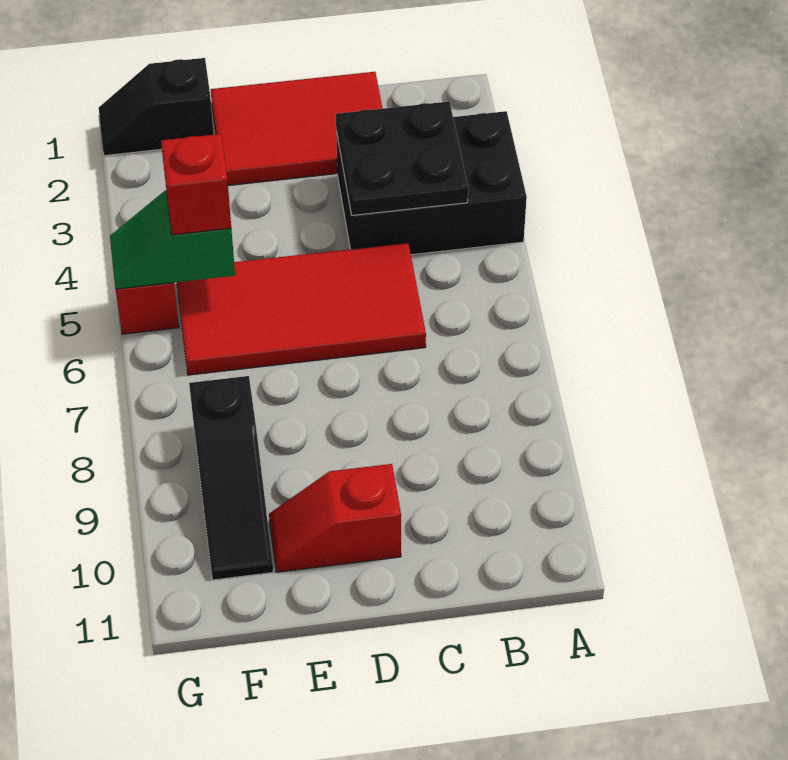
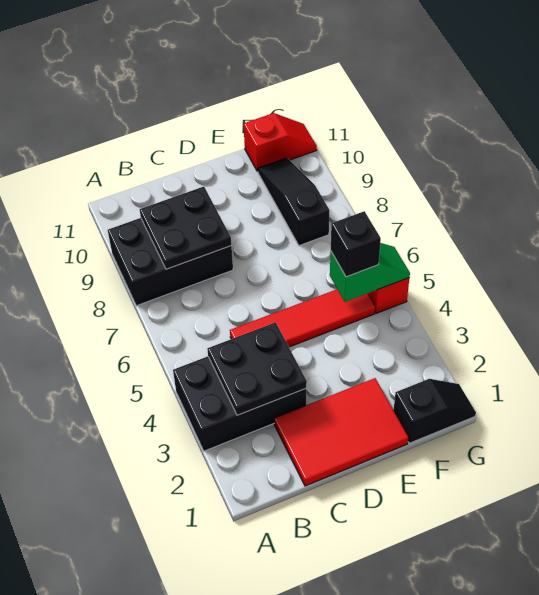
none -> black brick A8:C9 level 1
none -> black plate B8:C9 level 2
red tile C5:F6 level 1 -> red tile C5:F5 level 1
red slope D10:E10 level 1 top D -> red slope F11:G11 level 1 top F
red brick F5 level 3 -> black brick F5 level 3

